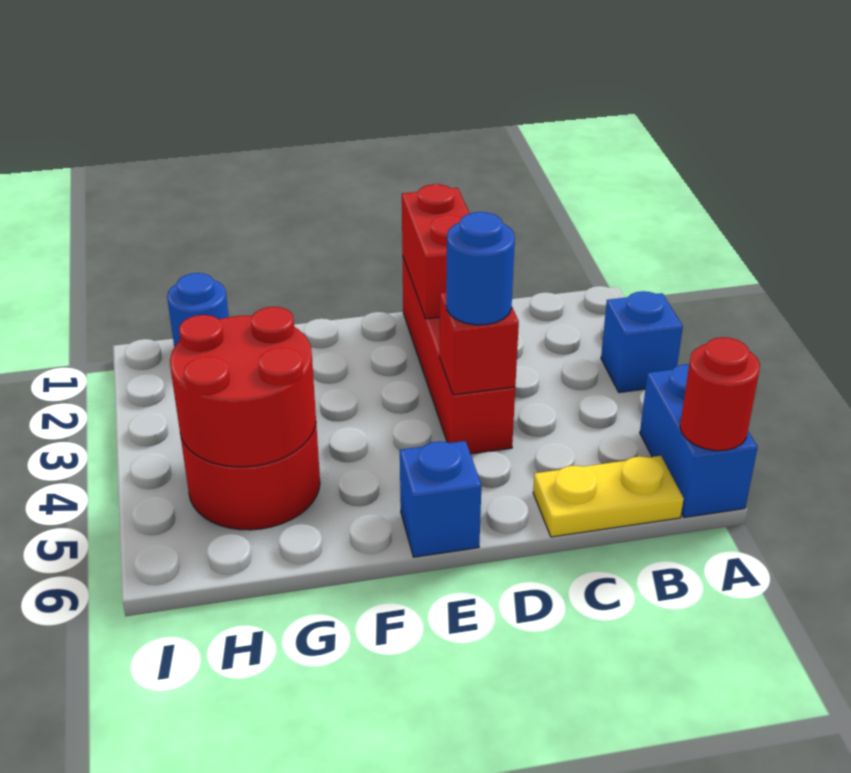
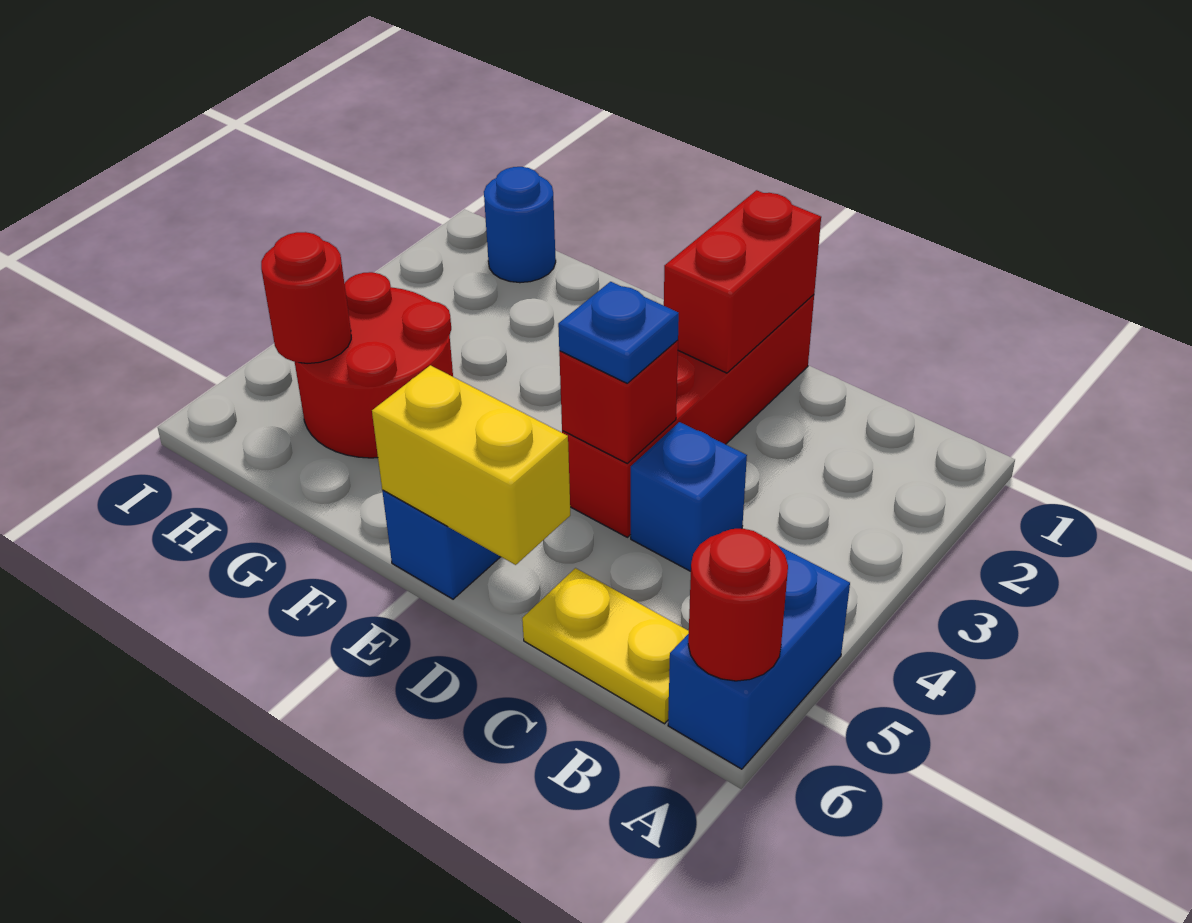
blue brick A3 level 1 -> blue brick C4 level 1
blue round brick D4 level 3 -> blue plate D4 level 3
none -> yellow brick D6:E6 level 2
red round brick G4:H5 level 2 -> red round brick H5 level 2

